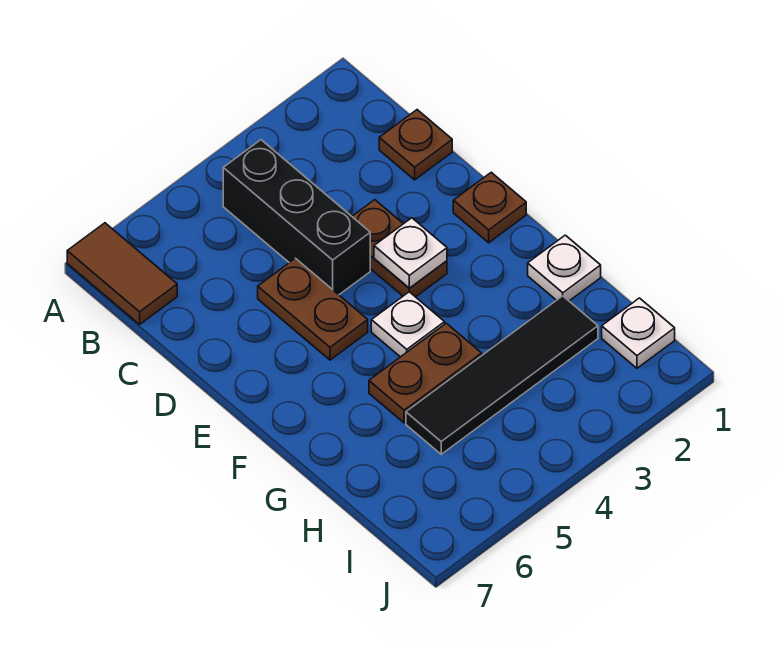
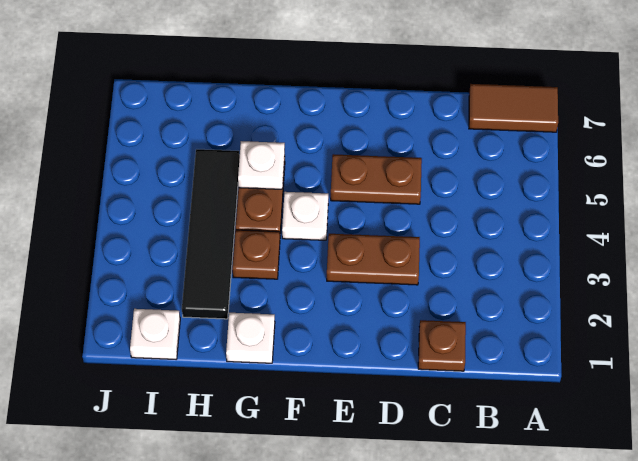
black brick B4:D4 level 1 -> none
brown plate E1 level 1 -> brown plate G3 level 1
white plate E3 level 2 -> white plate G5 level 2

